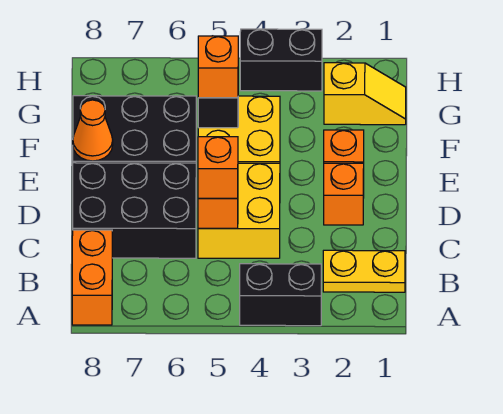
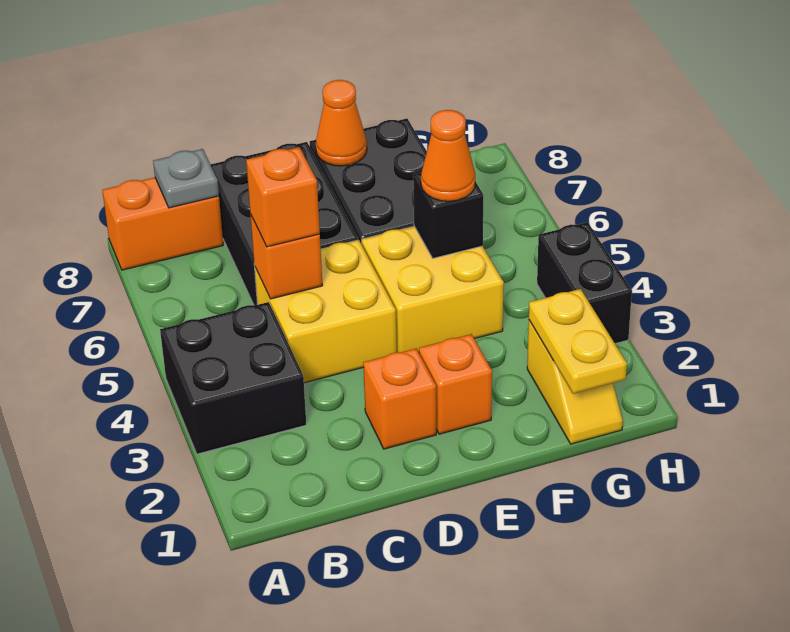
black brick A3:A4 level 1 -> black brick A3:B4 level 1
yellow plate B1:B2 level 1 -> yellow plate G1:G2 level 2
none -> grey plate B8 level 2
orange brick F5 level 3 -> orange cone F5 level 3

